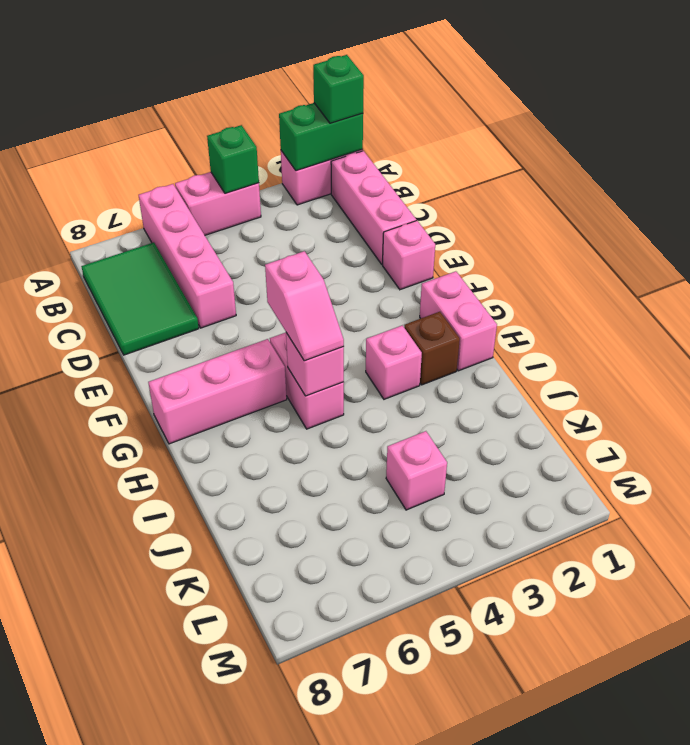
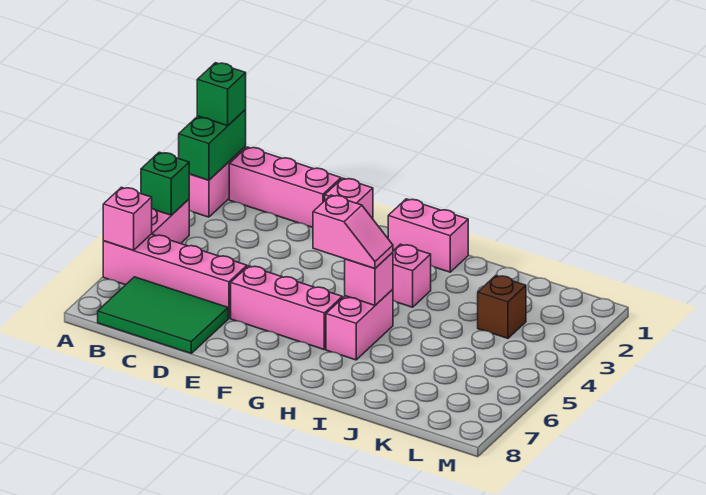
pink brick G5:H5 level 1 -> pink brick H5:H6 level 1
pink brick G6:G8 level 1 -> pink brick E6:G6 level 1
brown brick H2 level 1 -> brown brick K3 level 1
pink brick K4 level 1 -> pink brick A6 level 2

